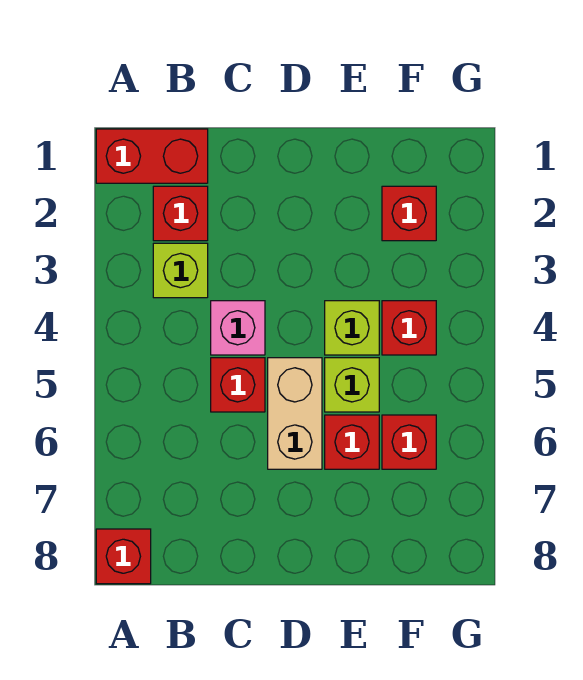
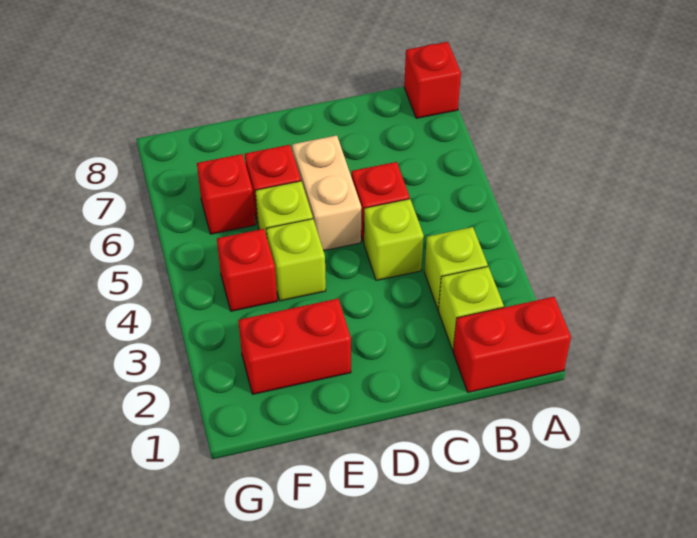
red brick B2 level 1 -> lime brick B2 level 1
pink brick C4 level 1 -> lime brick C4 level 1
red brick F2 level 1 -> red brick E2:F2 level 1

